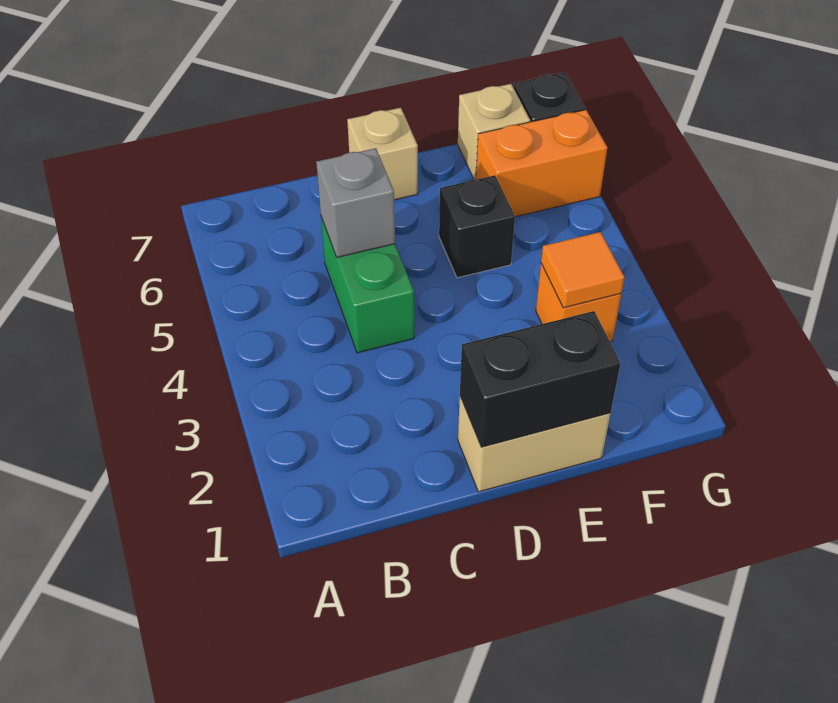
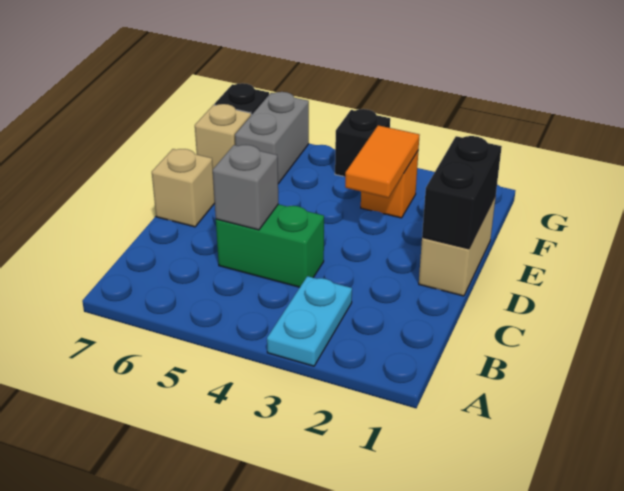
none -> cyan plate A3:B3 level 1
black brick E5 level 1 -> black brick G4 level 1
orange tile F3 level 2 -> orange tile E3:F3 level 2
orange brick F6:G6 level 1 -> grey brick F6:G6 level 1

